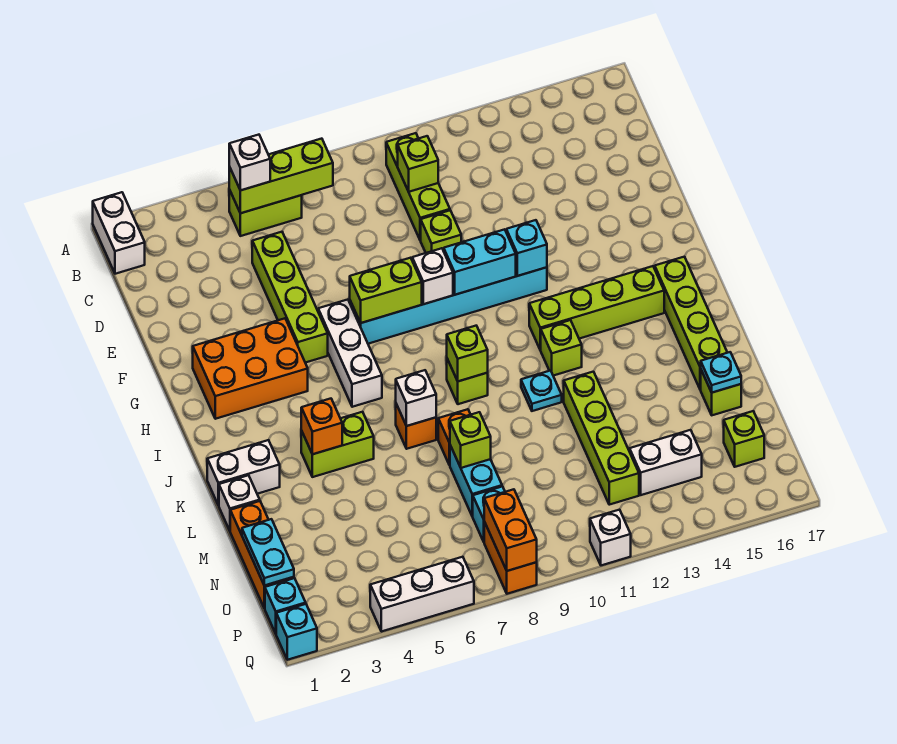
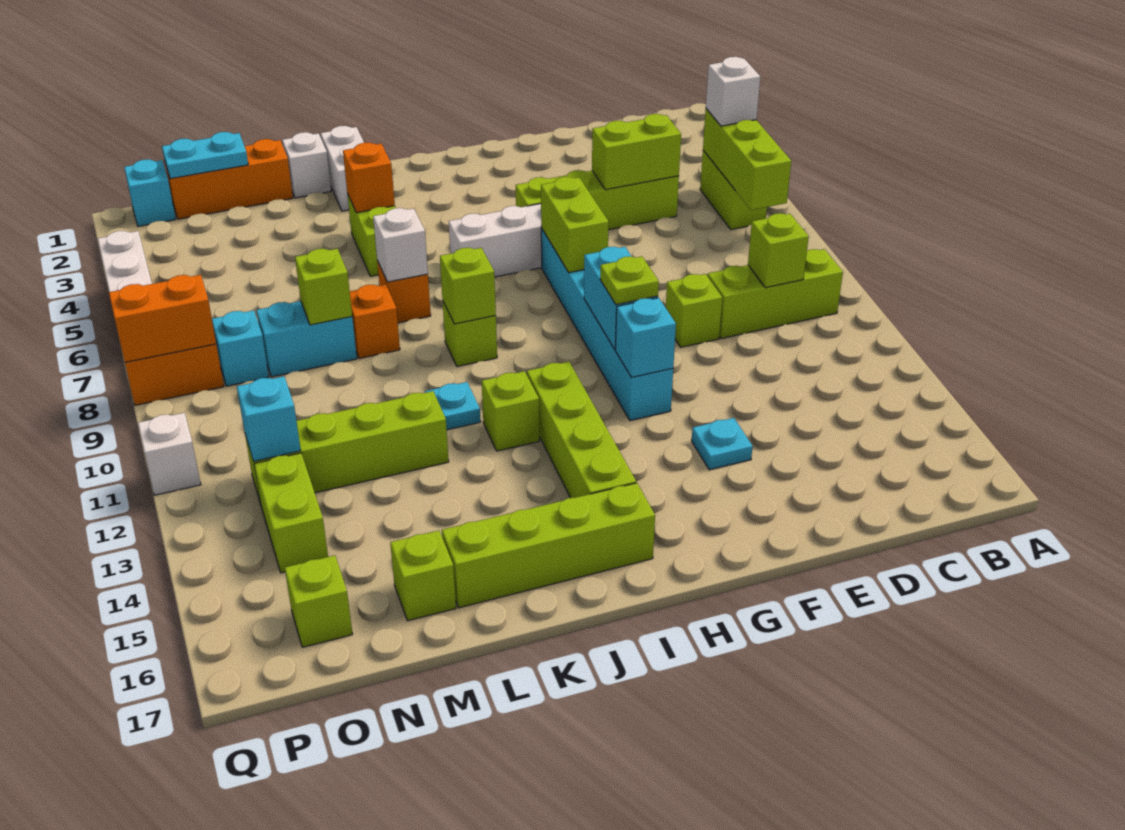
white brick A1:B1 level 1 -> none
none -> lime brick D5:E5 level 2
orange brick G2:H4 level 1 -> none
white brick G9 level 2 -> none
none -> lime plate G11 level 3
cyan plate M16 level 2 -> cyan plate F14 level 1
white brick O13:O14 level 1 -> lime brick O13:O14 level 1
cyan brick Q1 level 1 -> cyan brick O12 level 2

